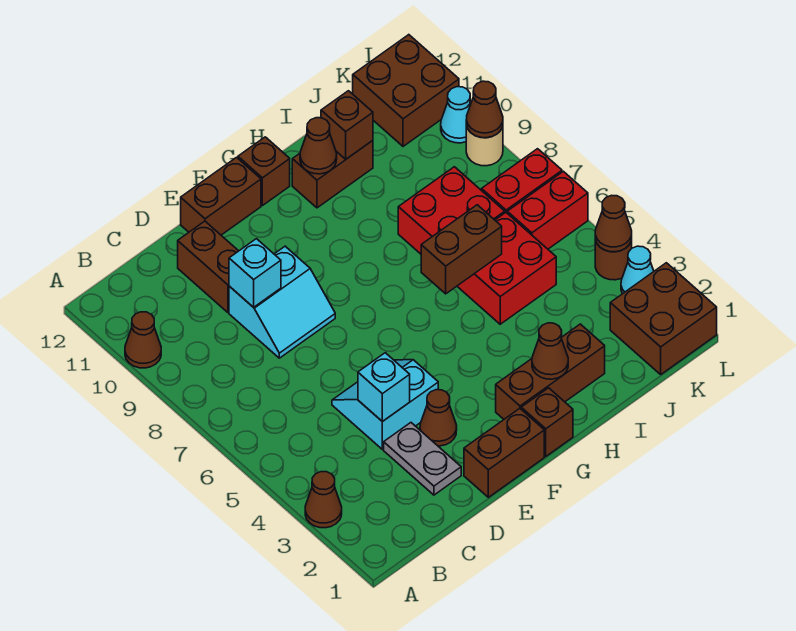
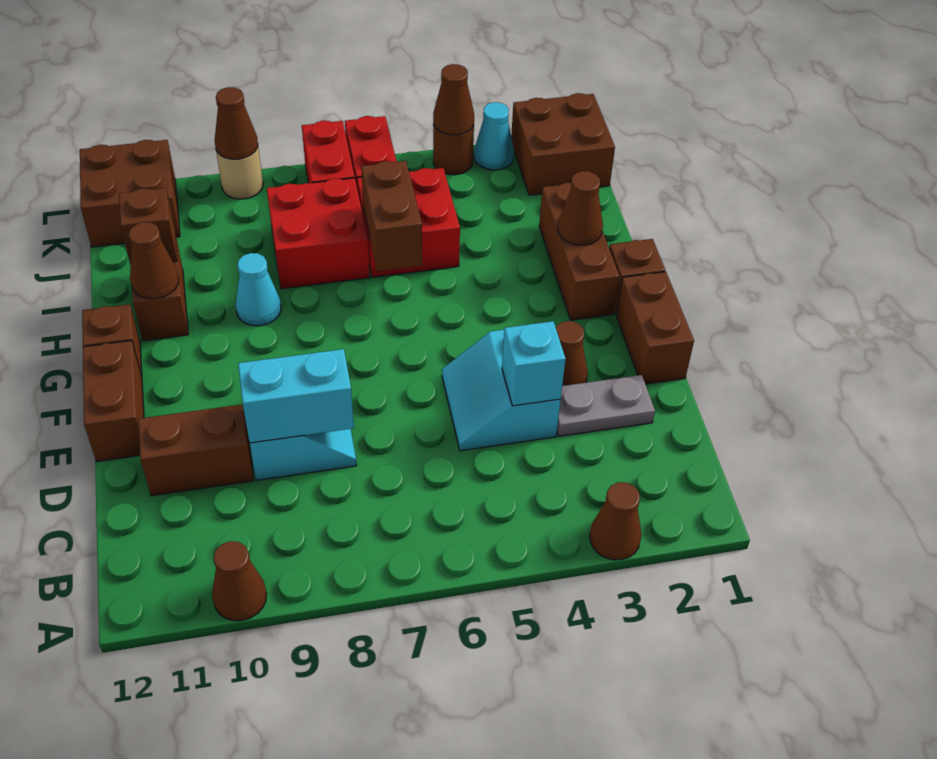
cyan brick D9 level 2 -> cyan brick D8:D9 level 2
cyan cone L10 level 1 -> cyan cone H9 level 1

